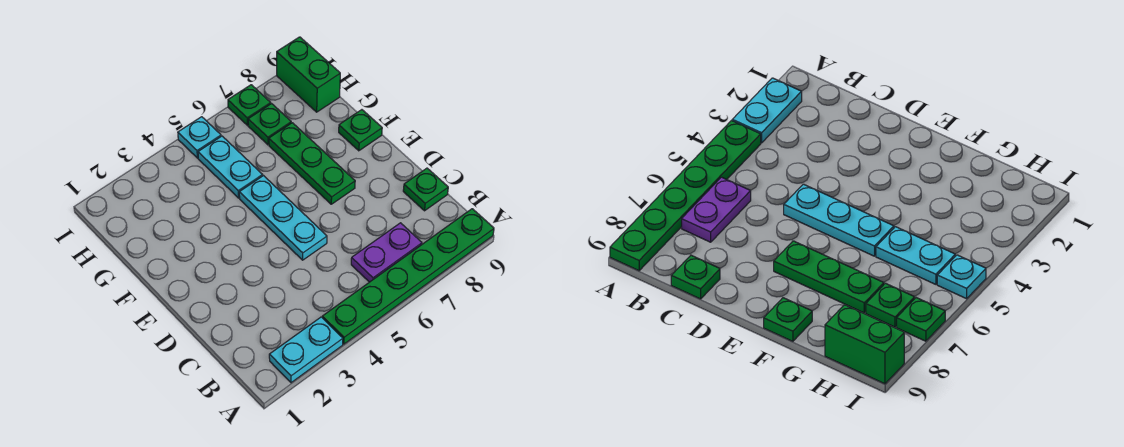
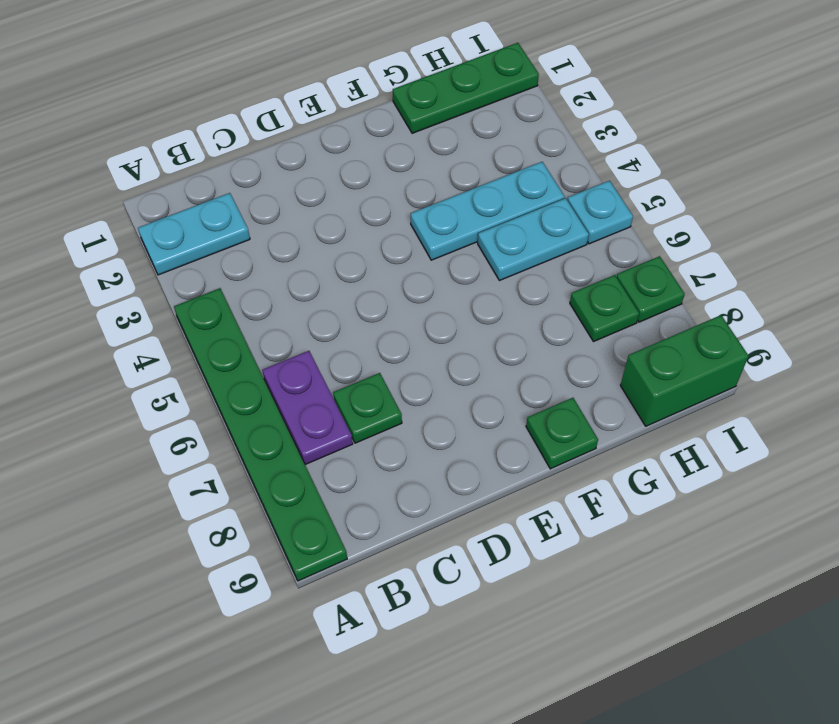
cyan plate A2:A3 level 1 -> cyan plate A2:B2 level 1
green plate C9 level 1 -> green plate C7 level 1
cyan plate D5:F5 level 1 -> cyan plate F4:H4 level 1
green plate E7:G7 level 1 -> green plate G1:I1 level 1

